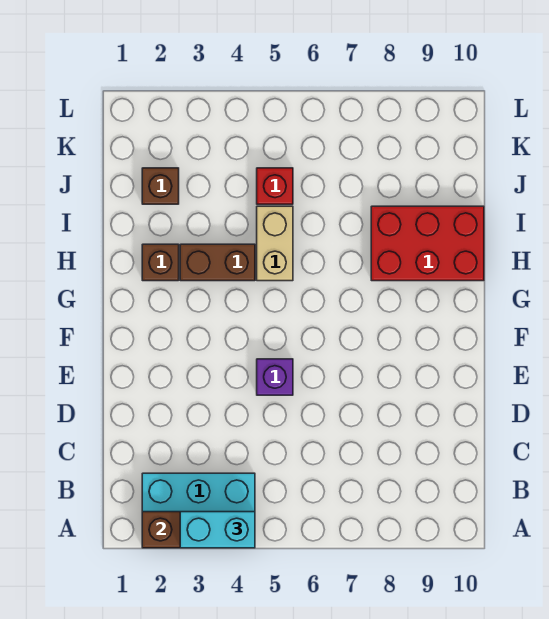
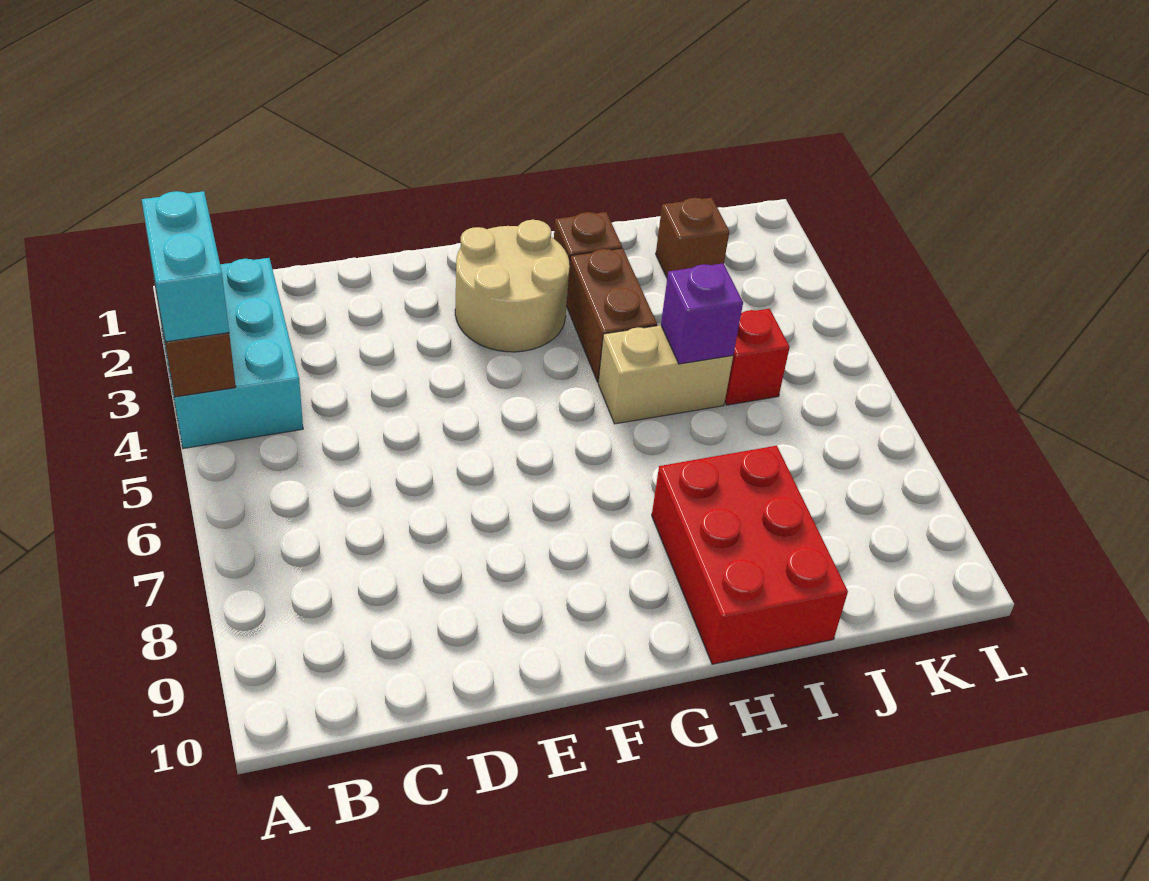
purple brick E5 level 1 -> purple brick I5 level 2
none -> tan round brick F2:G3 level 1

